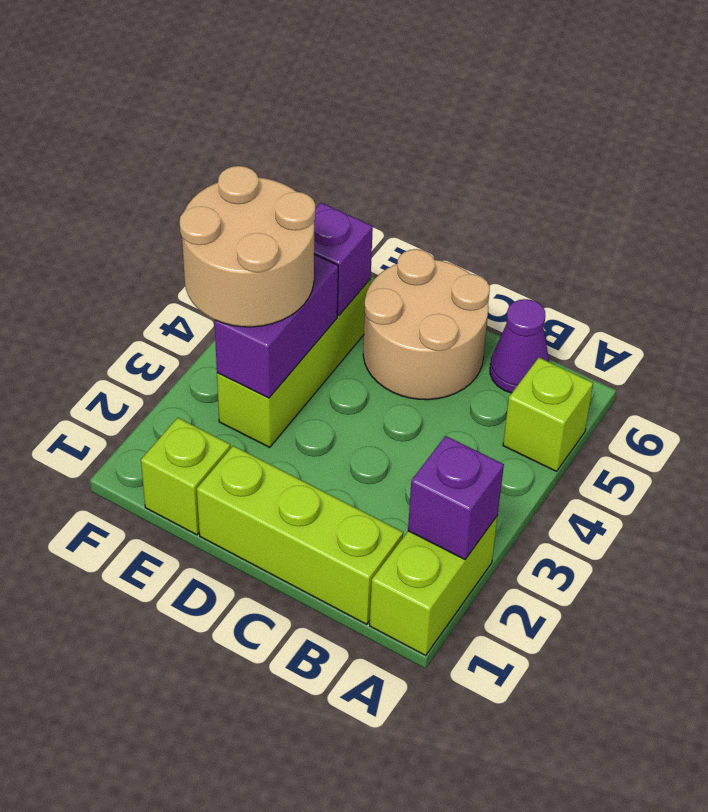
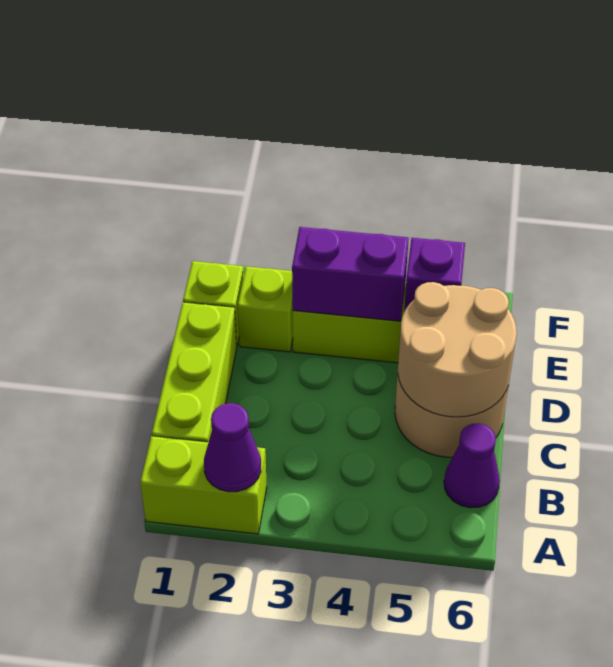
purple brick A2 level 2 -> purple cone A2 level 2
lime brick A5 level 1 -> lime brick E2 level 1
tan round brick E3:F4 level 3 -> tan round brick C5:D6 level 2

